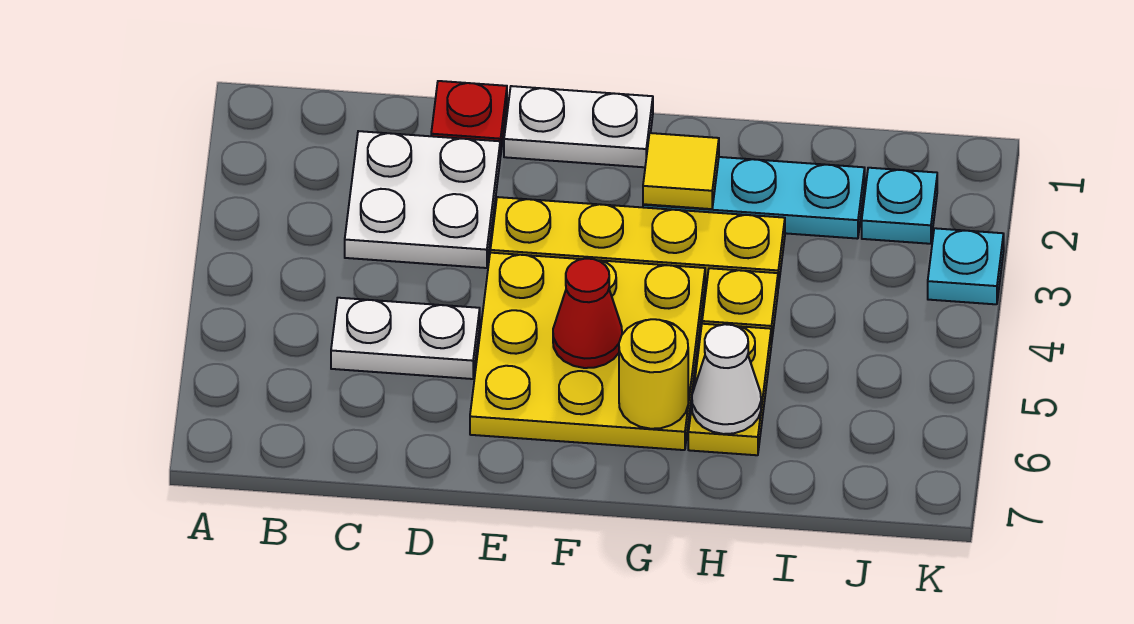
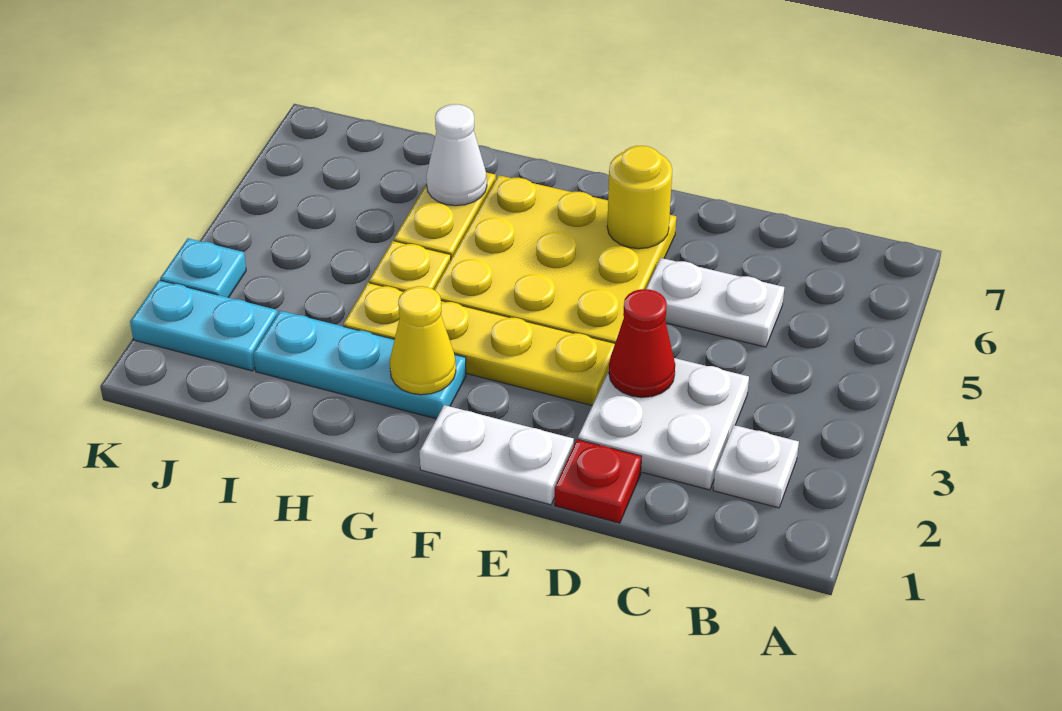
none -> white plate B2 level 1
red cone F5 level 2 -> red cone D3 level 2
yellow tile G2 level 2 -> yellow cone G2 level 2
yellow round brick G6 level 2 -> yellow round brick E6 level 2
cyan plate J2 level 1 -> cyan plate J2:K2 level 1

